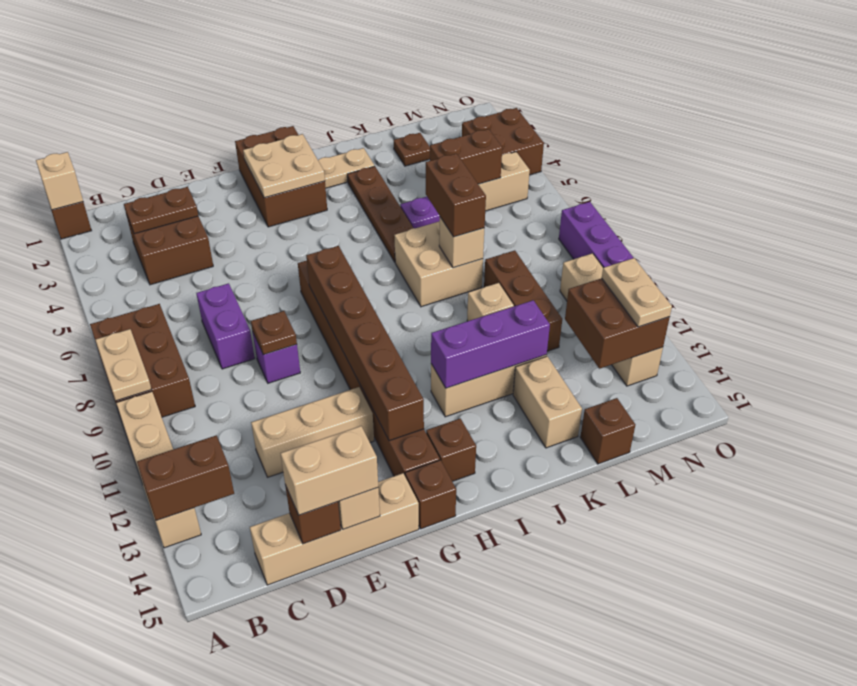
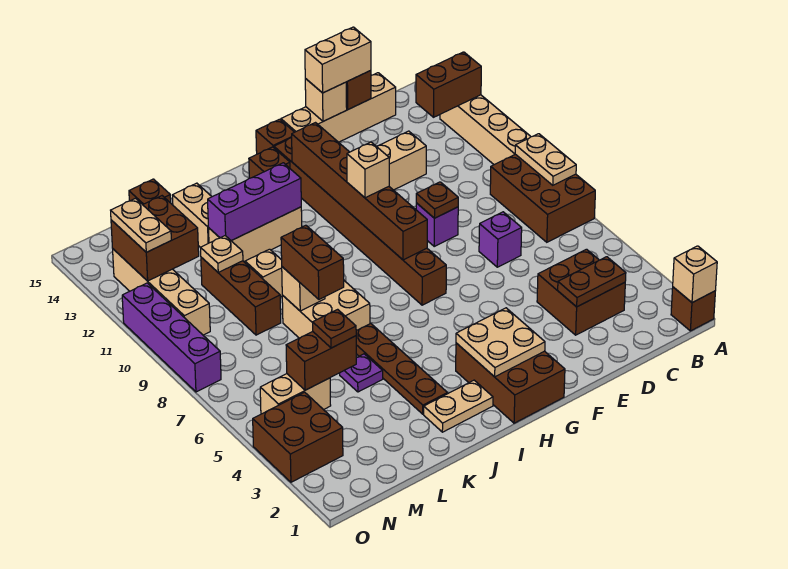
purple brick D7:D8 level 1 -> purple brick D7 level 1
none -> tan brick G10 level 3
brown plate L2 level 1 -> brown plate L5 level 3
none -> tan plate L11 level 2

